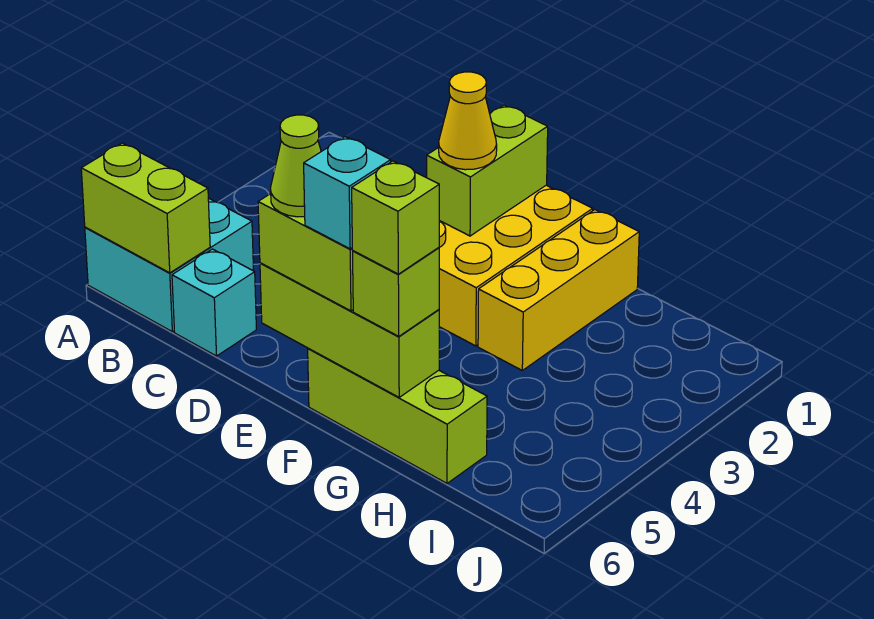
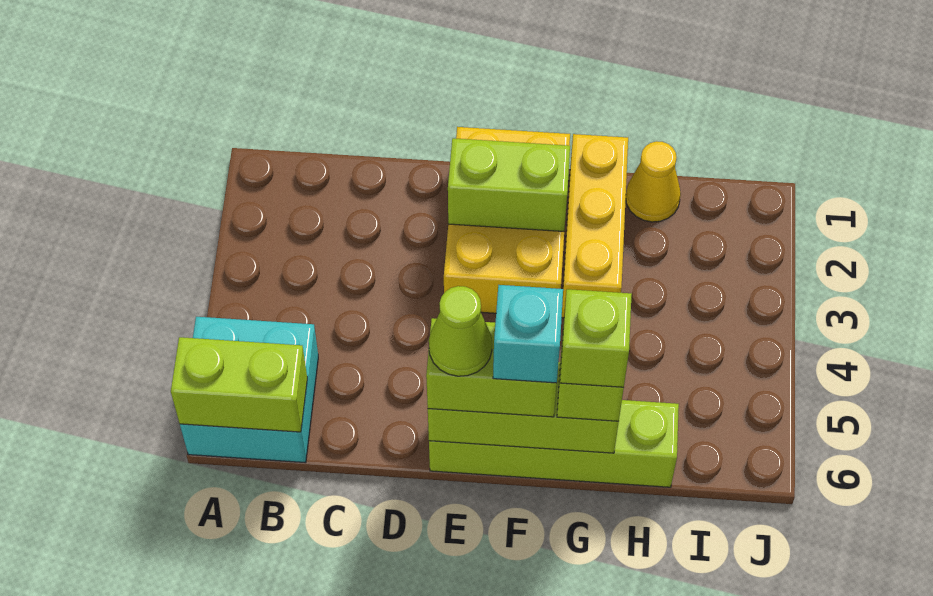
cyan brick C6 level 1 -> none
lime brick E1:E2 level 2 -> lime brick E2:F2 level 2
yellow cone E2 level 3 -> yellow cone H1 level 1
lime brick F6:H6 level 1 -> lime brick E6:H6 level 1

